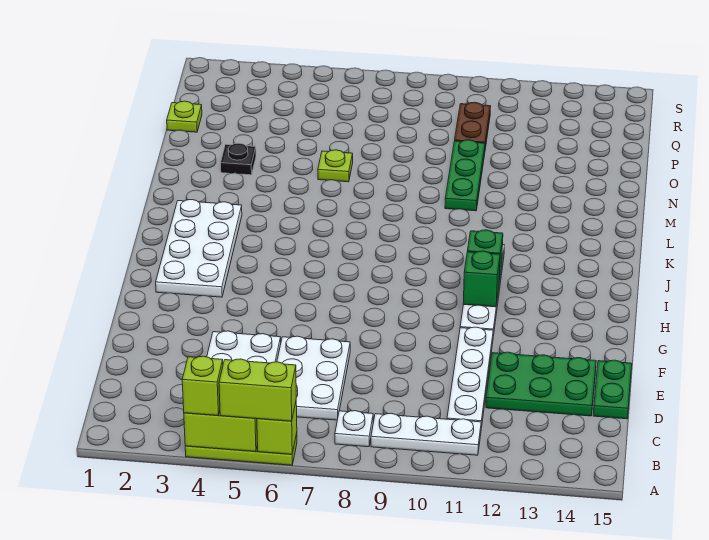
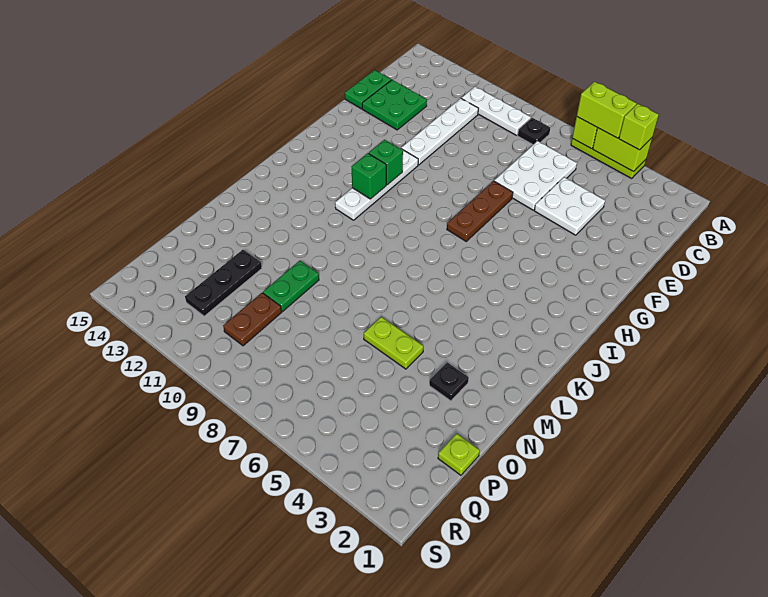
white plate B8 level 1 -> black plate B8 level 1
green plate D12:E14 level 1 -> green plate D13:E14 level 1
none -> brown plate F7:H7 level 1
white plate H2:K3 level 1 -> none
green plate M10:O10 level 1 -> green plate N10:O10 level 1
lime plate N6 level 1 -> lime plate N5:N6 level 1
none -> black plate O12:Q12 level 1

